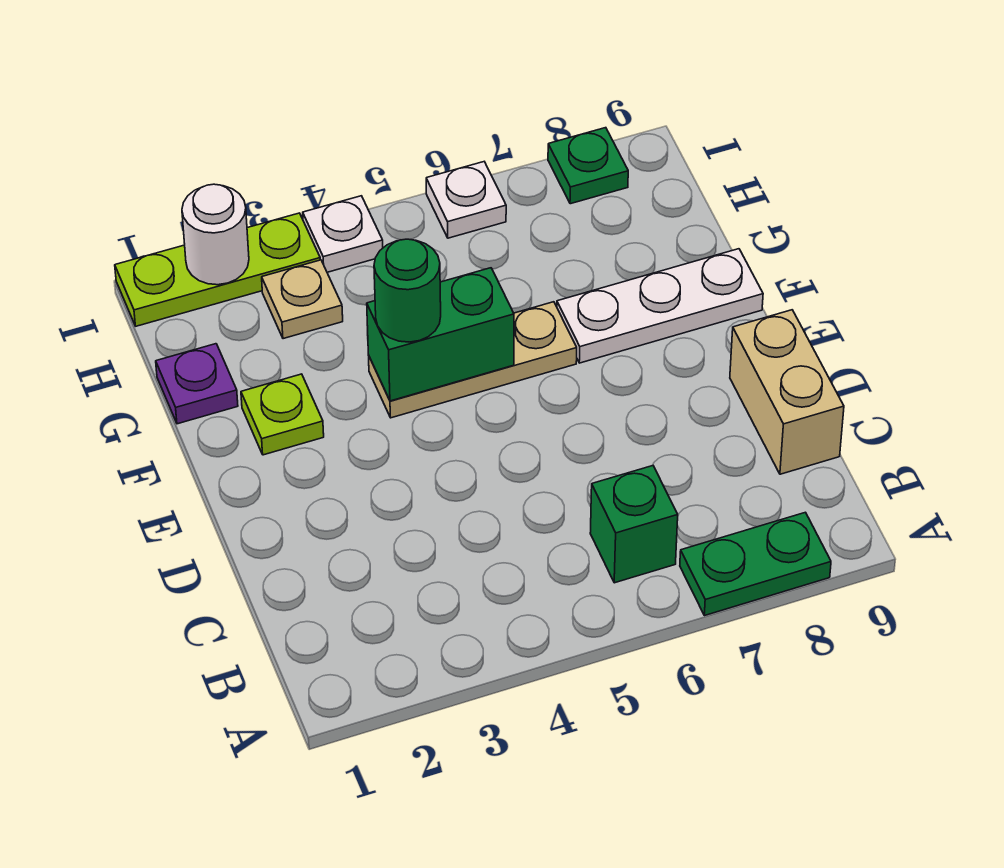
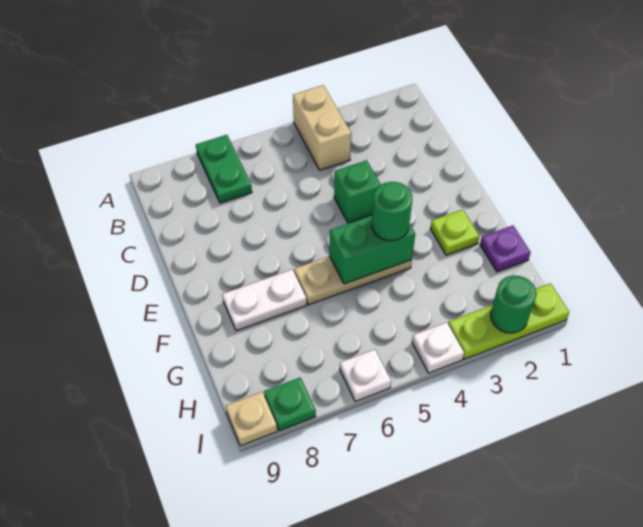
green plate A7:A8 level 1 -> green plate A7:B7 level 1
green brick B6 level 1 -> green brick D4 level 1
tan brick C9:D9 level 1 -> tan brick A4:B4 level 1
white plate F7:F9 level 1 -> white plate F7:F8 level 1
tan plate H3 level 1 -> tan plate I9 level 1
white round brick I2 level 2 -> green round brick I2 level 2

